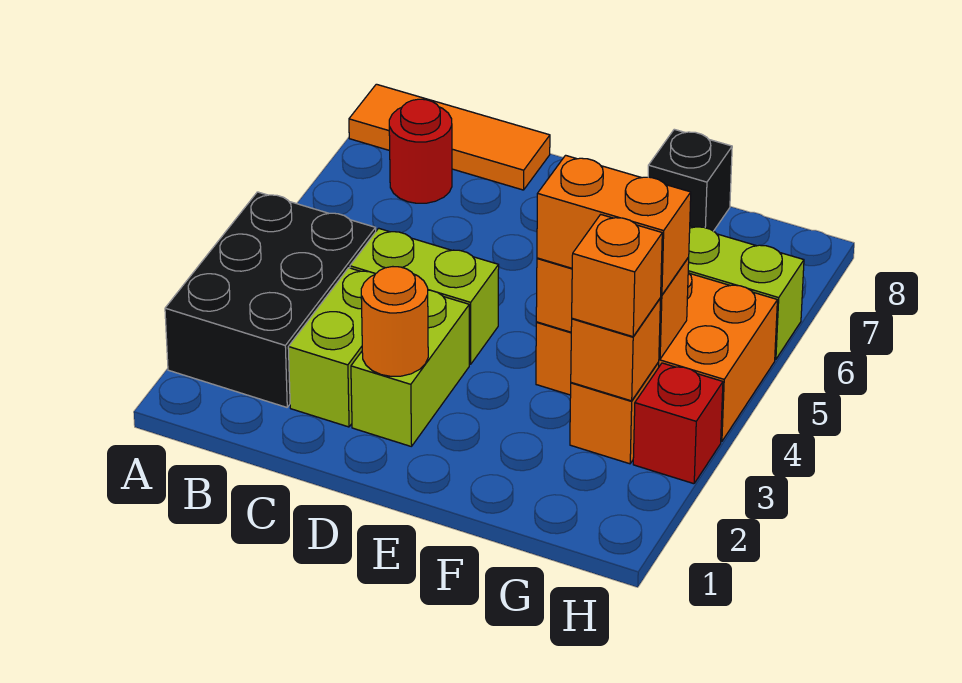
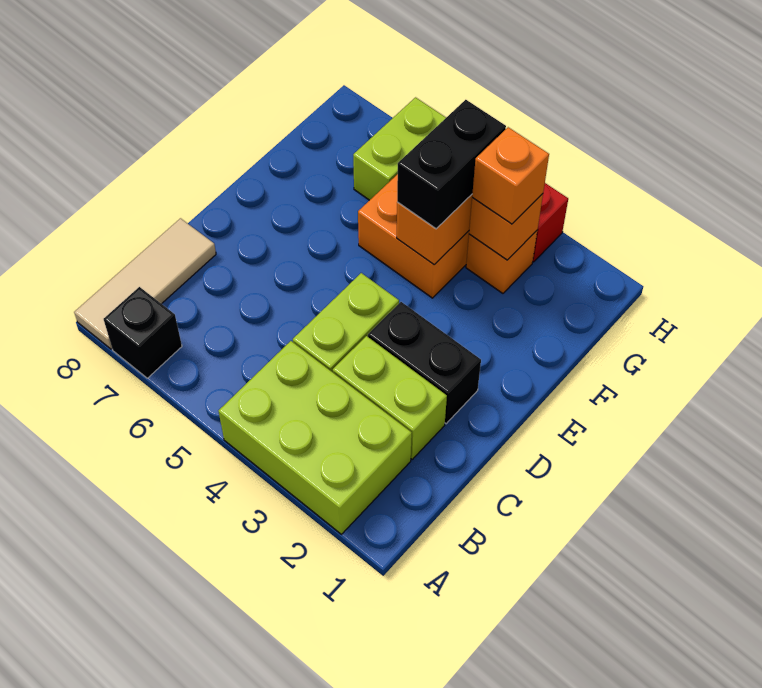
black brick A2:B4 level 1 -> lime brick A2:B4 level 1
orange tile A8:C8 level 1 -> tan tile A8:C8 level 1
red round brick B7 level 1 -> none
lime brick D2:D3 level 1 -> black brick D2:D3 level 1
orange round brick D2 level 2 -> none
orange brick F4:G4 level 3 -> black brick F4:G4 level 3
black brick F8 level 1 -> black brick A7 level 1

